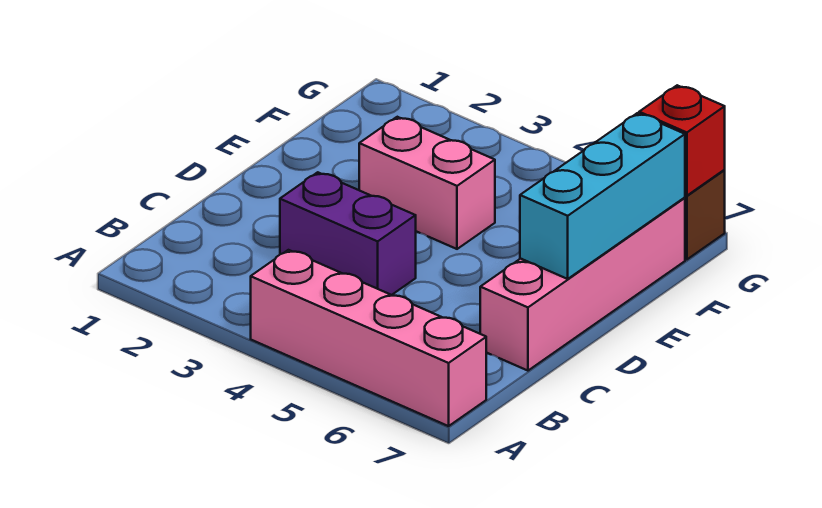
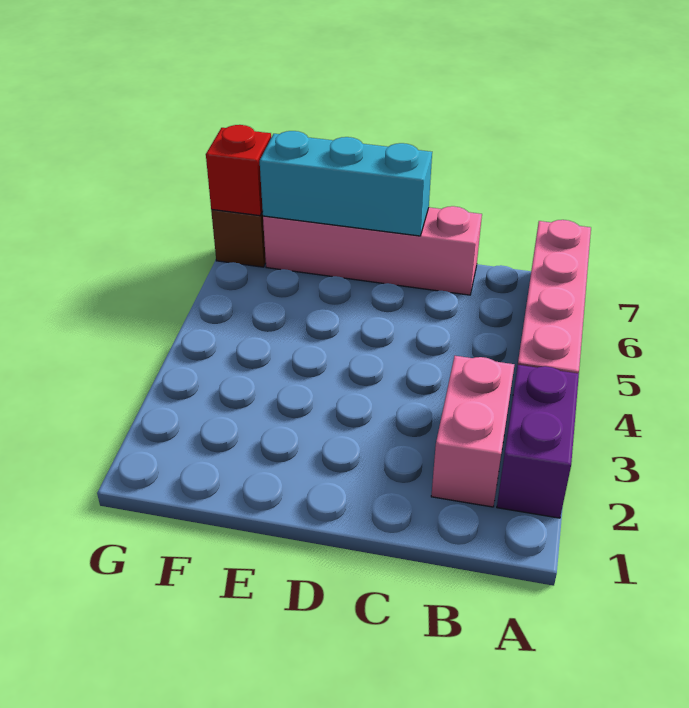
purple brick C3:C4 level 1 -> purple brick A2:A3 level 1
pink brick E3:E4 level 1 -> pink brick B2:B3 level 1

